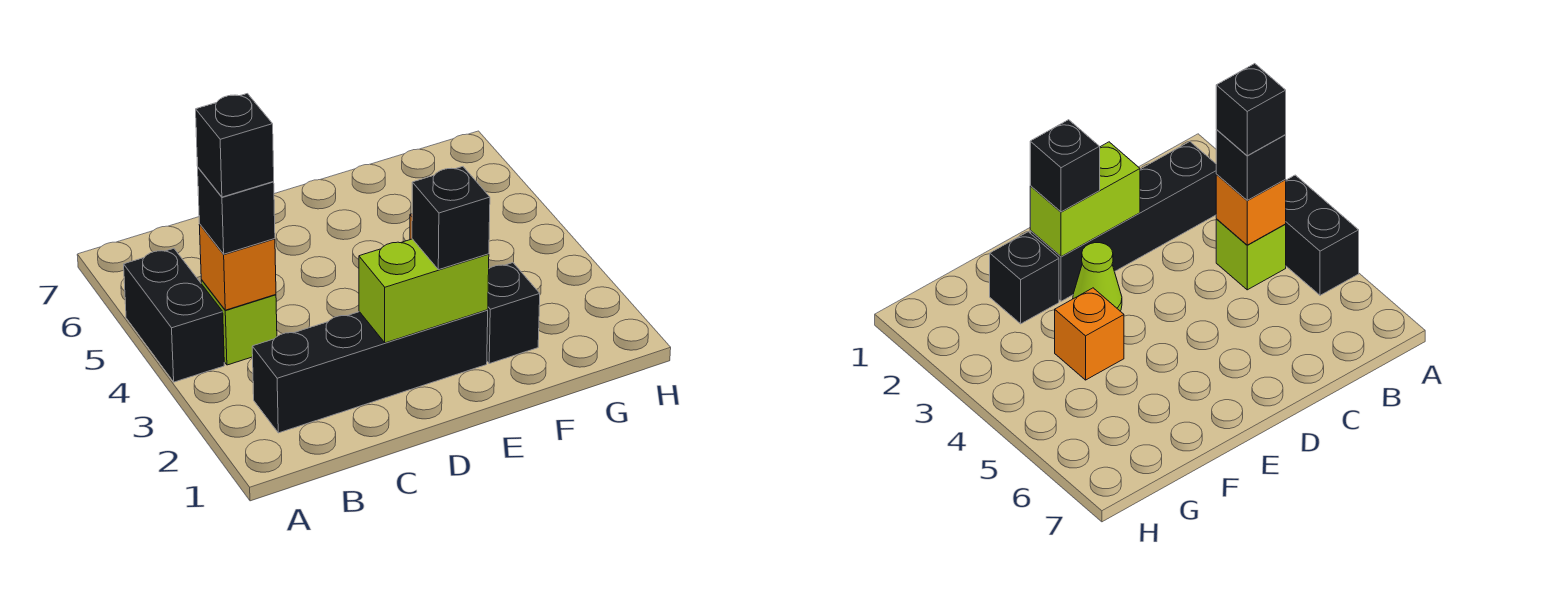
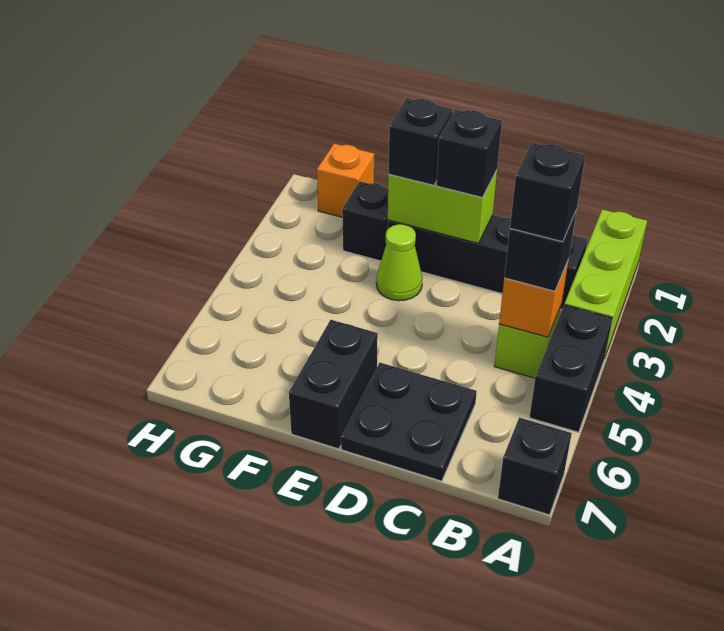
none -> lime brick A1:A3 level 1
none -> black brick A7 level 1
none -> black plate C6:D7 level 1
none -> black brick D2 level 3
none -> black brick E6:E7 level 1
orange brick F4 level 1 -> orange brick G1 level 1

